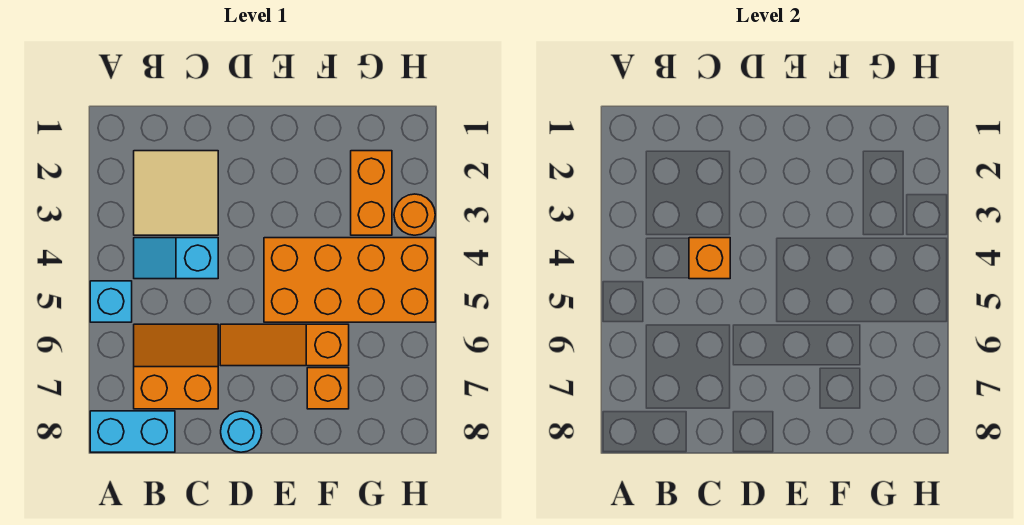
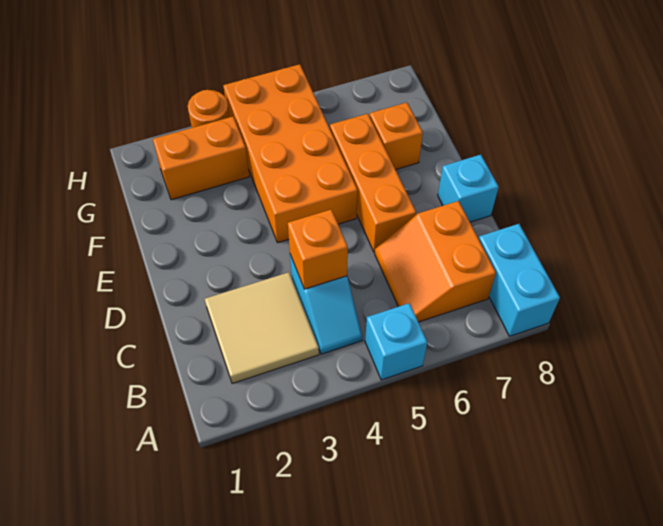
orange slope D6:F6 level 1 top F -> orange brick D6:F6 level 1
cyan round brick D8 level 1 -> cyan brick D8 level 1

